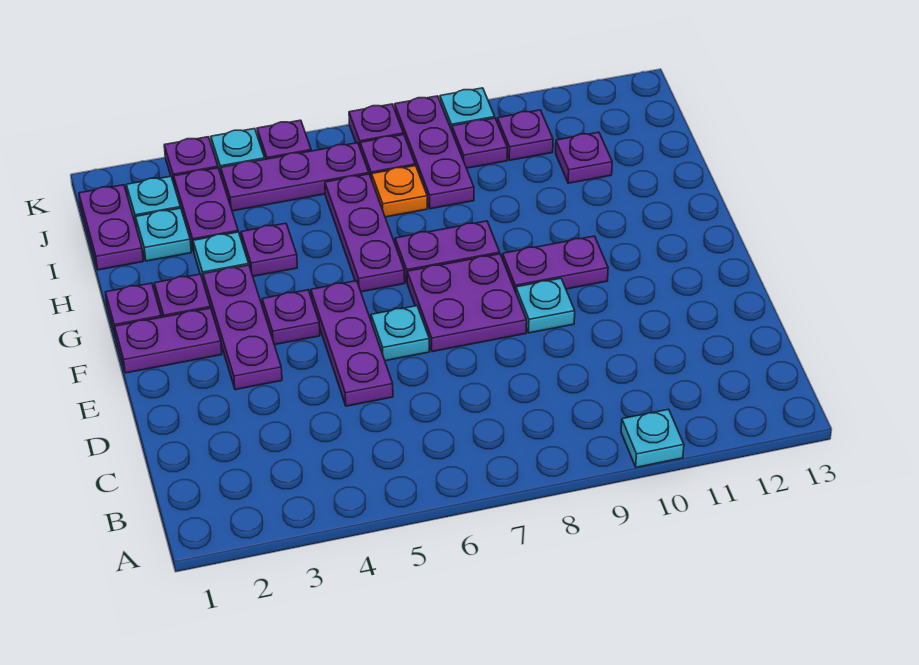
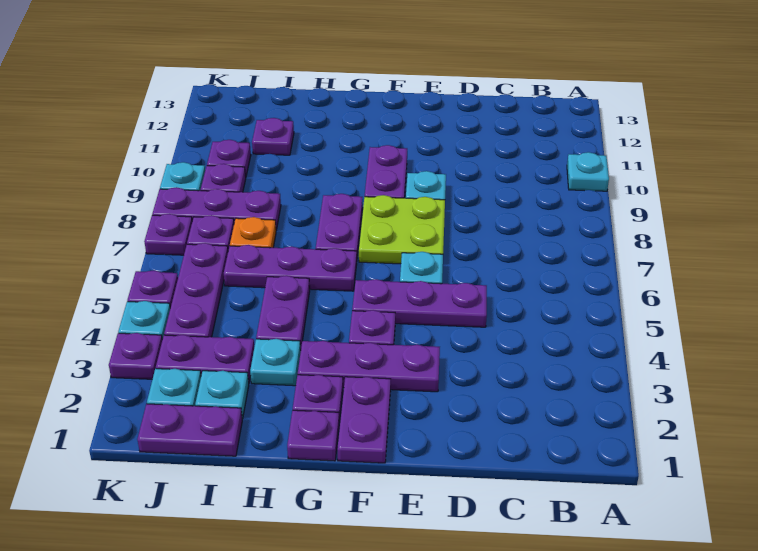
purple plate E7:F8 level 1 -> lime plate E7:F8 level 1
purple plate H4 level 1 -> purple plate H4:H5 level 1

